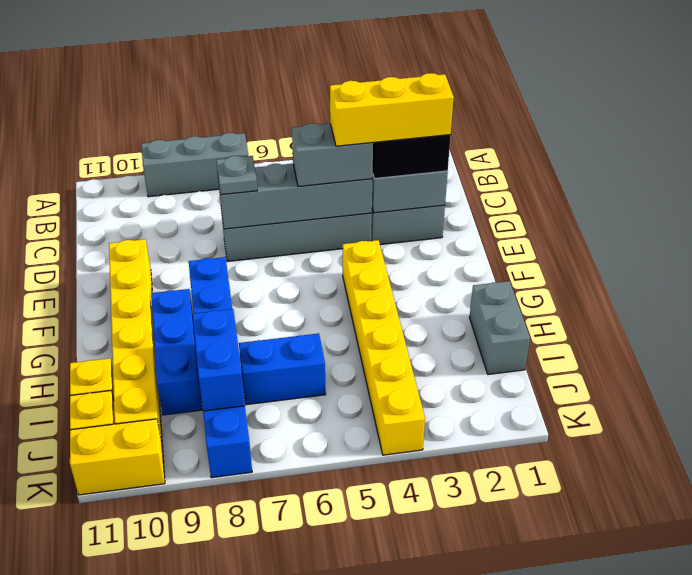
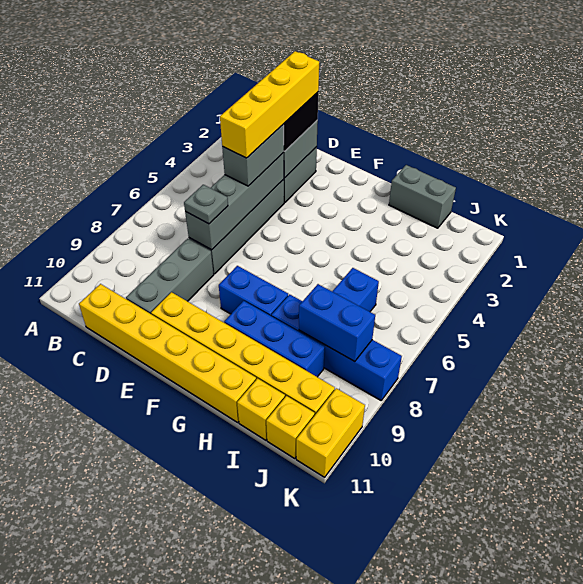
grey brick A7:A9 level 1 -> grey brick D8:D10 level 1
yellow brick D2:D4 level 4 -> yellow brick D2:D5 level 4
yellow brick F4:K4 level 1 -> yellow brick C11:H11 level 1

